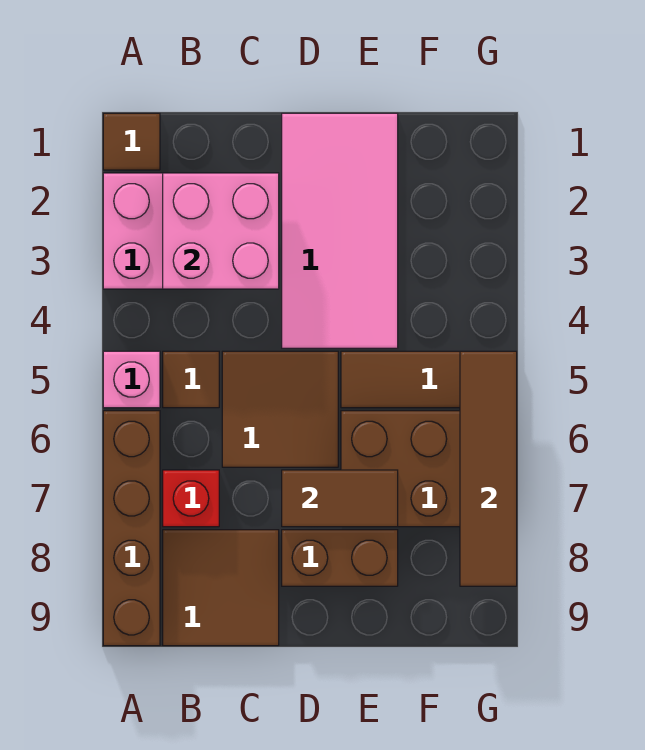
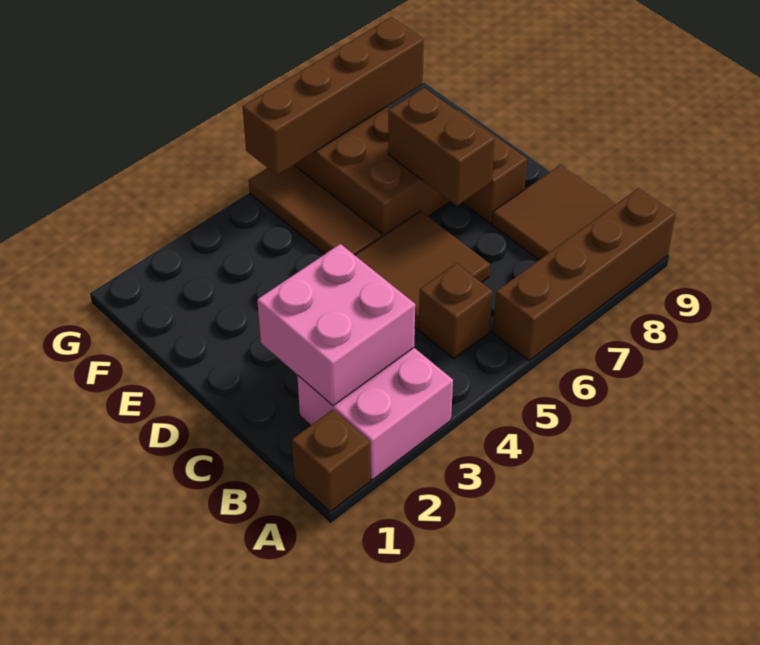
brown tile A1 level 1 -> brown brick A1 level 1
pink brick A5 level 1 -> none
brown tile B5 level 1 -> brown brick B5 level 1
red brick B7 level 1 -> none
pink tile D1:E4 level 1 -> none
brown tile D7:E7 level 2 -> brown brick D7:E7 level 2
brown tile G5:G8 level 2 -> brown brick G5:G8 level 2

